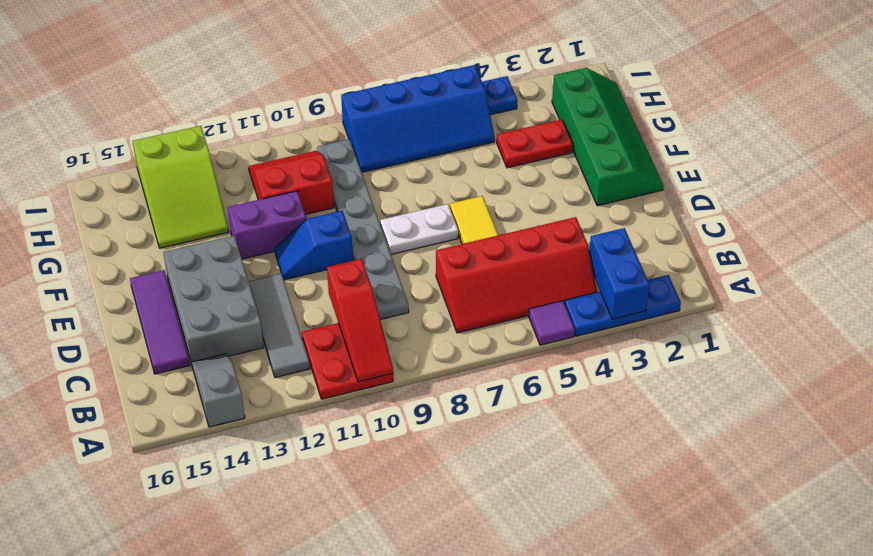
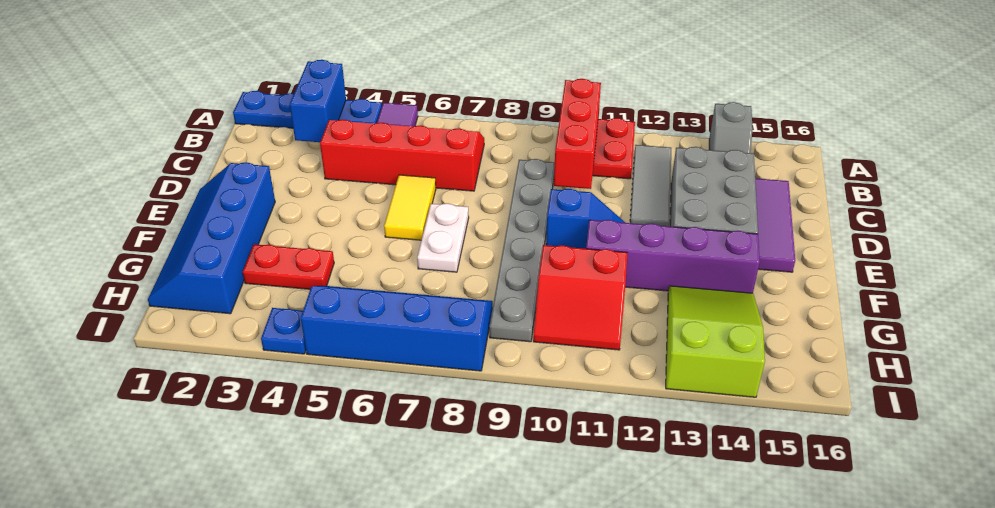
blue plate A2:A4 level 1 -> blue plate A1:A4 level 1
red slope A10:C10 level 2 top C -> red brick A10:C10 level 2
green slope E1:H2 level 1 top 2 -> blue slope E1:H2 level 1 top 2
white plate E7:E8 level 1 -> white plate E7:F7 level 1
purple brick F11:F12 level 1 -> purple brick F11:F14 level 1

